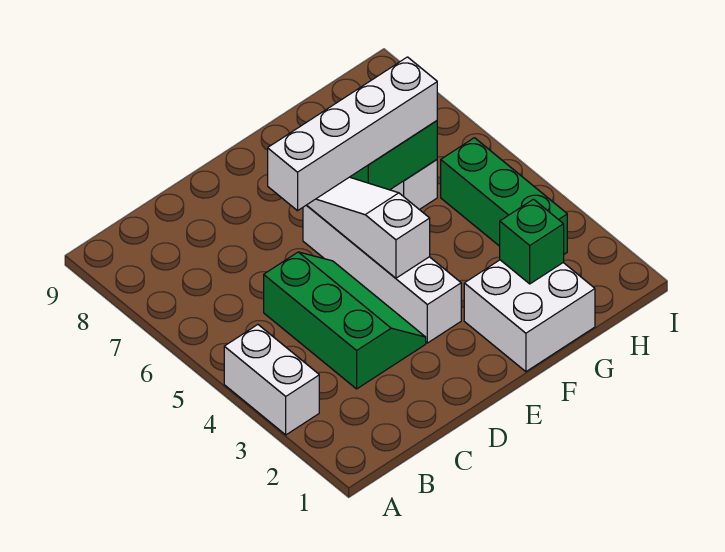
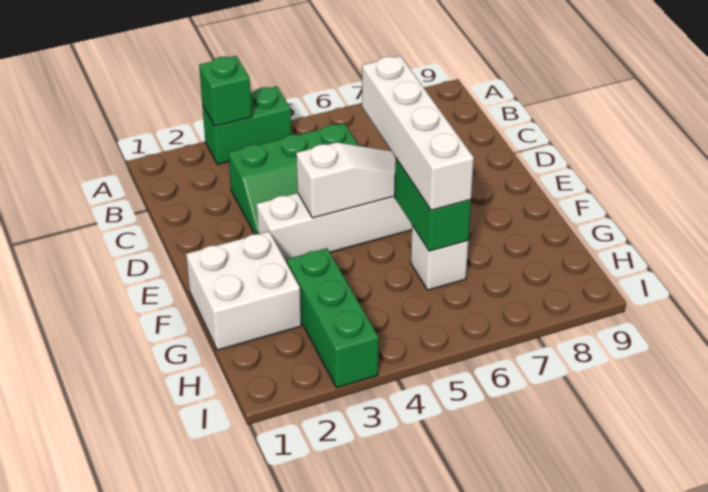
white brick A3:A4 level 1 -> green brick A3:A4 level 1
green brick G2 level 2 -> green brick A3 level 2
green brick H3:H5 level 1 -> green brick G3:I3 level 1

